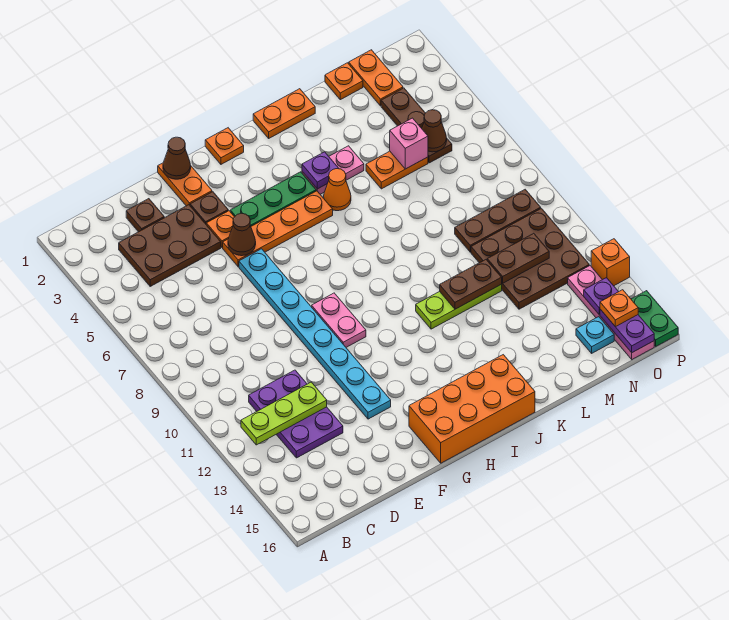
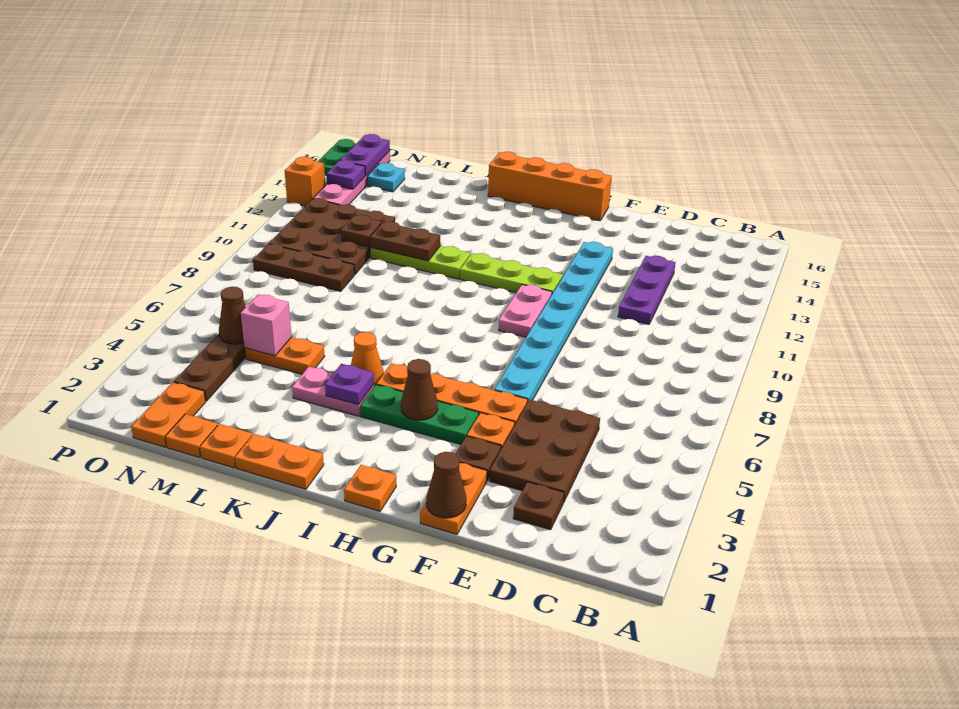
lime plate B12:D12 level 2 -> lime plate G11:I11 level 1
brown plate C3:E4 level 1 -> brown plate D3:E5 level 1
purple plate C11:D13 level 1 -> purple plate D11:D13 level 1
brown cone F5 level 2 -> brown cone H4 level 2
orange brick G15:J16 level 1 -> orange brick G16:J16 level 1
brown plate M11:N11 level 2 -> brown plate M11 level 2
orange plate O15 level 3 -> orange plate L1 level 1

